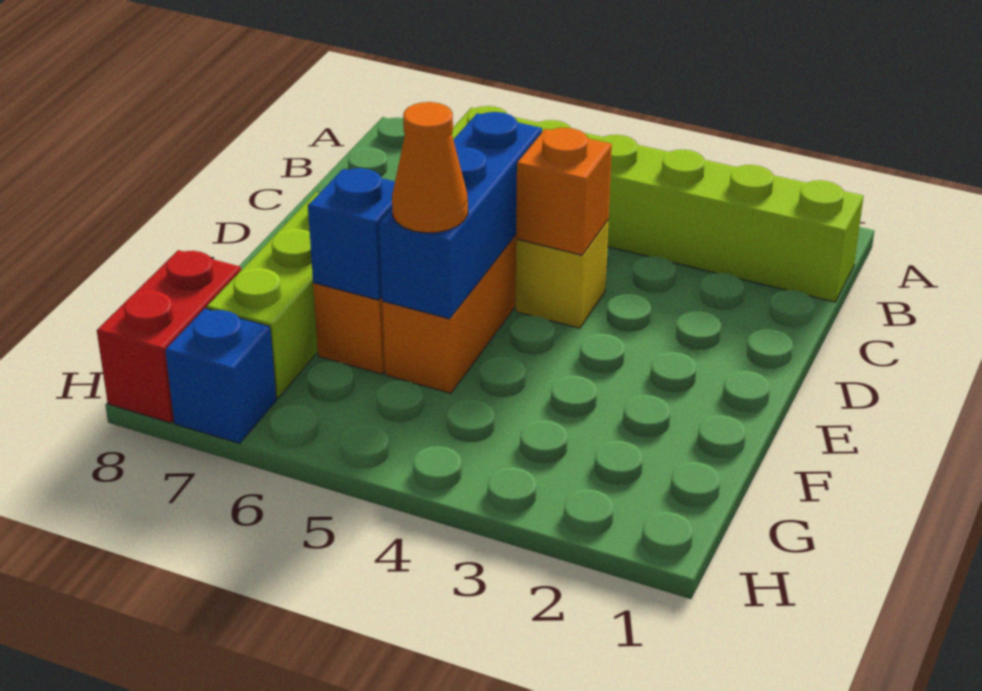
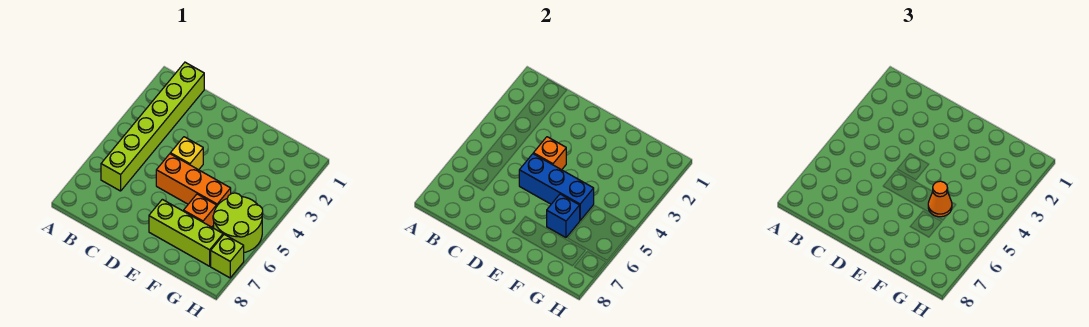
none -> lime round brick G5:H6 level 1
red brick G8:H8 level 1 -> none
blue brick H7 level 1 -> lime brick H7 level 1

